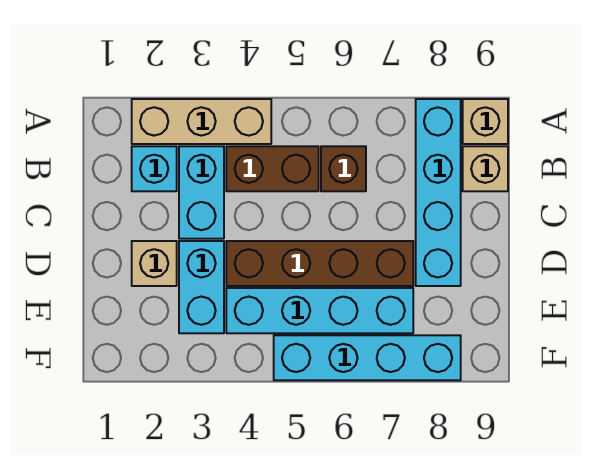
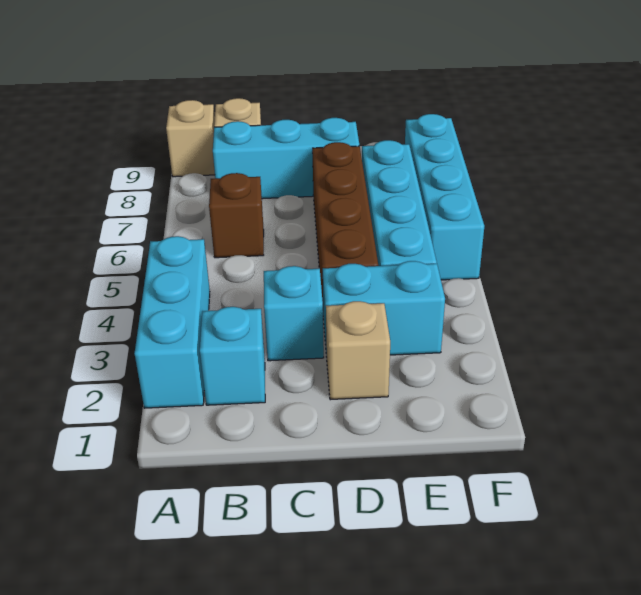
tan brick A2:A4 level 1 -> cyan brick A2:A4 level 1
cyan brick A8:D8 level 1 -> cyan brick B8:D8 level 1
cyan brick B3:C3 level 1 -> cyan brick C3 level 1
brown brick B4:B5 level 1 -> none

